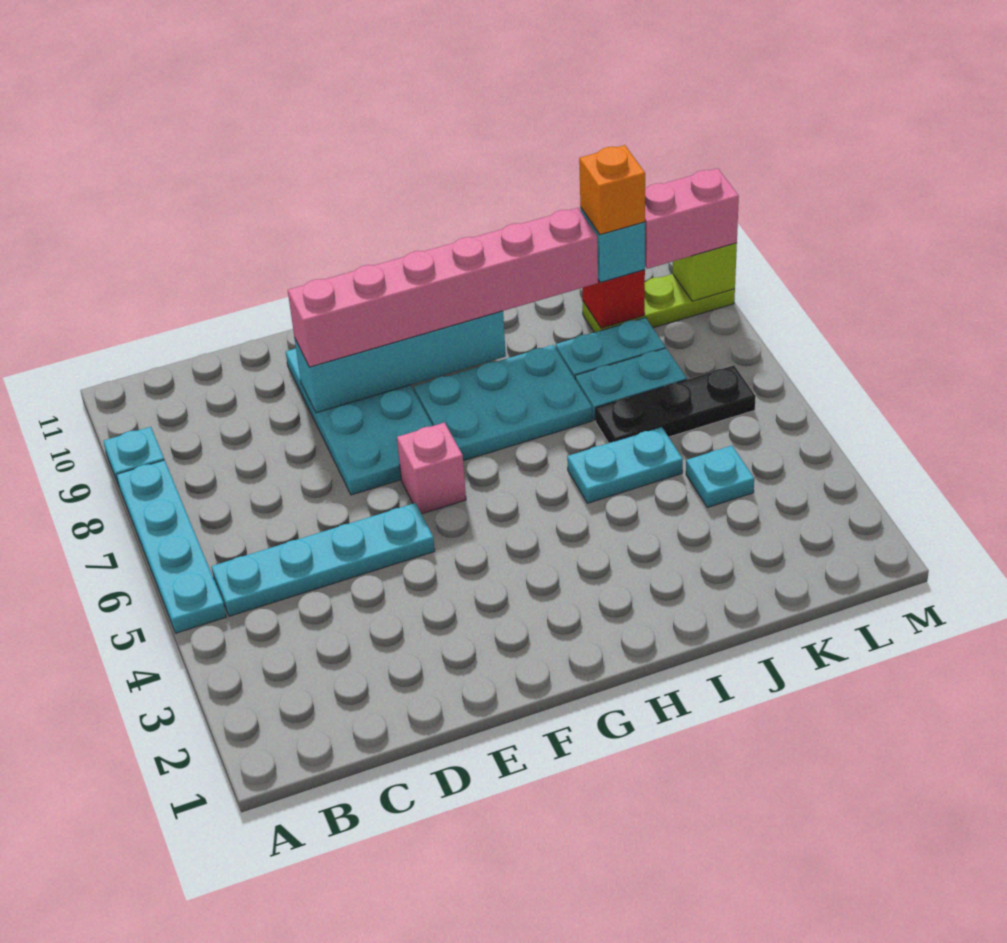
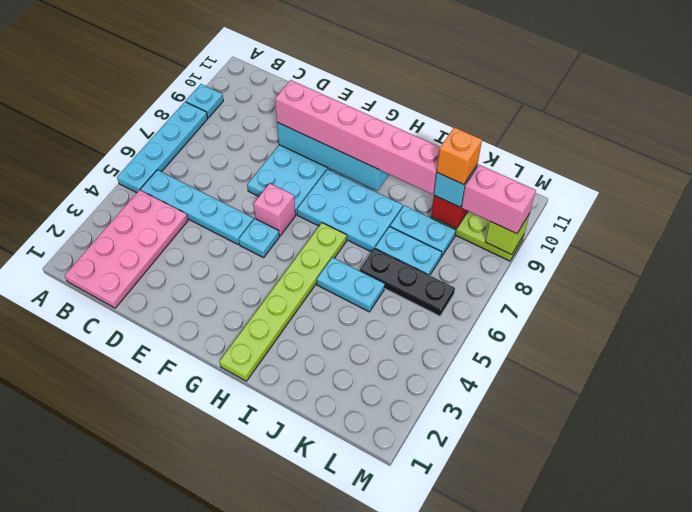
none -> pink plate B1:C4 level 1
none -> lime plate H1:H6 level 1
cyan plate K4 level 1 -> cyan plate F5 level 1

